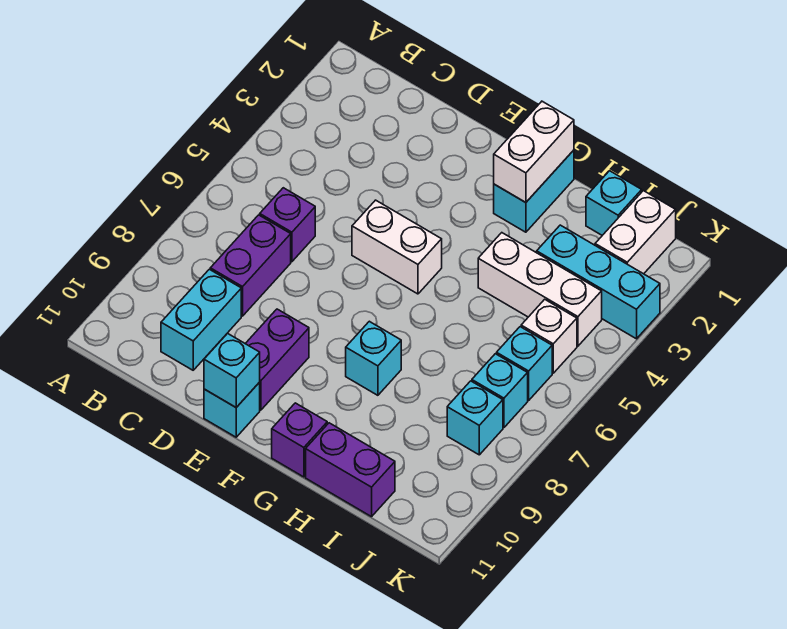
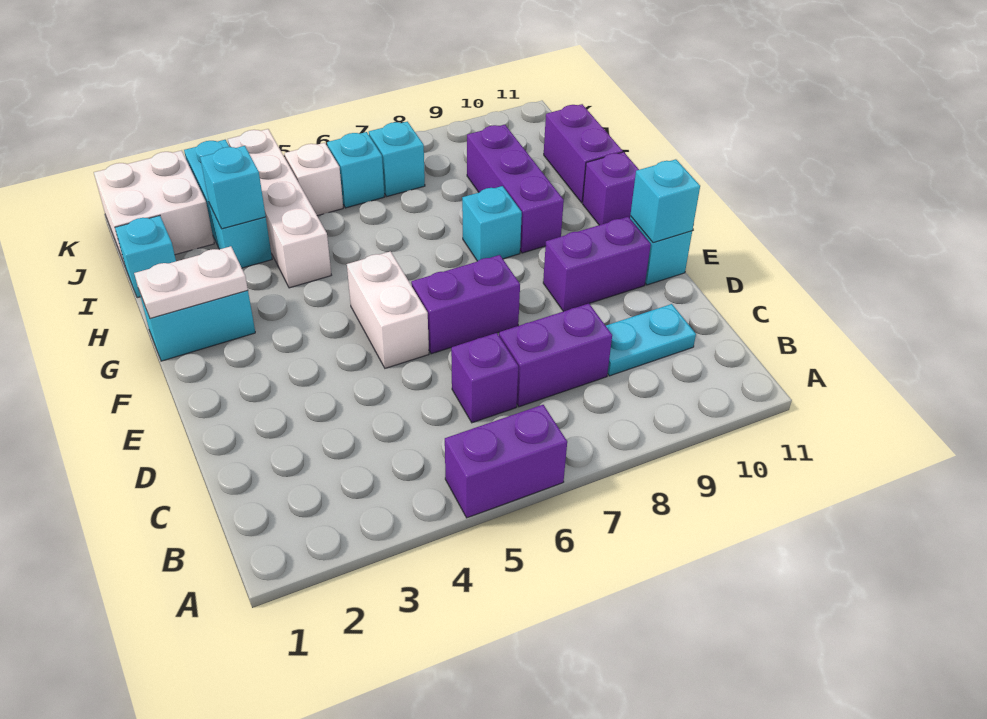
none -> purple brick A5:A6 level 1
cyan brick C9:C10 level 1 -> cyan plate C9:C10 level 1
none -> purple brick E6:E7 level 1
white brick G1:G2 level 2 -> white plate G1:G2 level 2
none -> purple brick G9:I9 level 1
white brick H4:J4 level 1 -> white brick H4:K4 level 1
white brick J1:J2 level 1 -> white brick J1:K2 level 1
cyan brick J8 level 1 -> cyan brick I3 level 2

